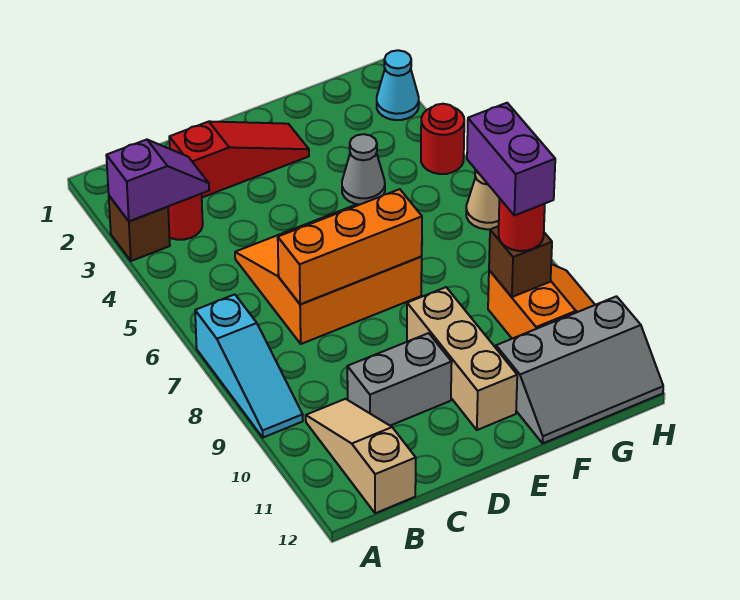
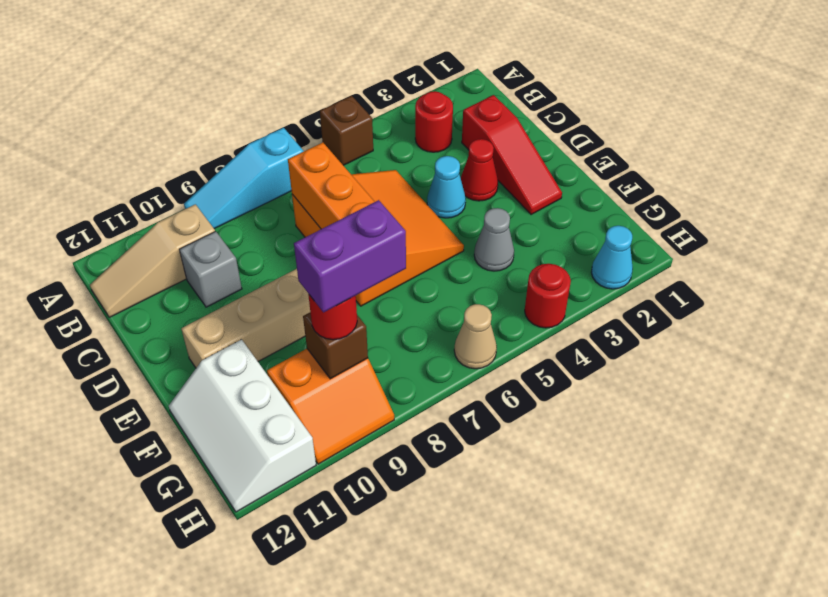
brown brick A3 level 1 -> brown brick A5 level 1
purple slope A3:B3 level 2 top A -> none
tan slope B10:B12 level 1 top 12 -> tan slope B10:B12 level 1 top 10
grey brick C10:D10 level 1 -> grey brick C10 level 1
none -> red cone D3 level 1
none -> cyan cone D4 level 1
grey slope F11:H12 level 1 top 11 -> white slope F11:H12 level 1 top 11

